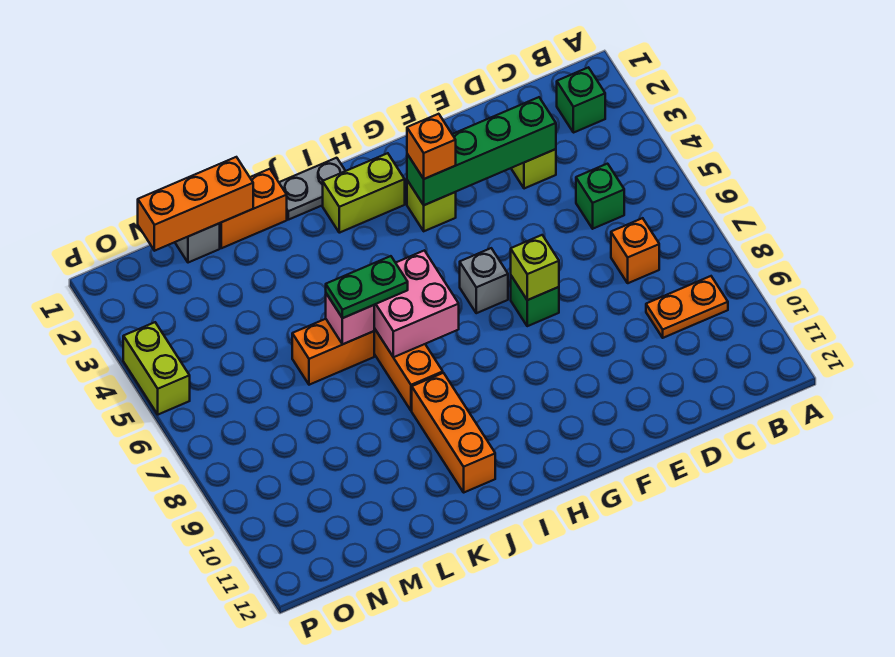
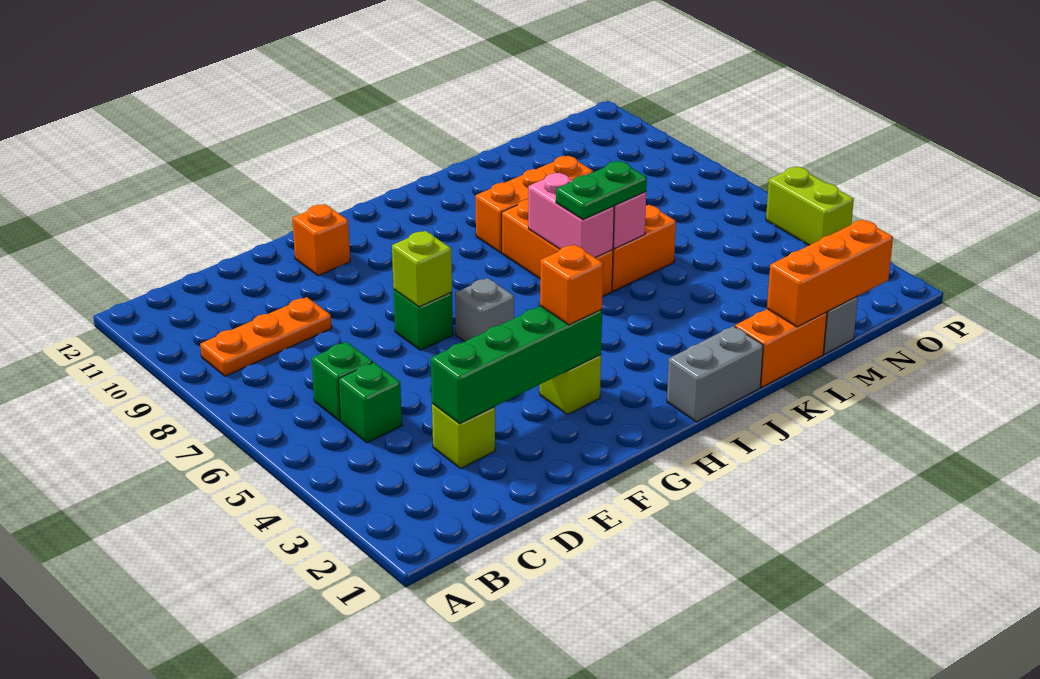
green brick B2 level 1 -> green brick C6 level 1
orange plate B9:C9 level 1 -> orange plate B9:D9 level 1
orange brick C7 level 1 -> orange brick F11 level 1
lime brick H2:I2 level 1 -> none
grey plate I1:J1 level 1 -> grey brick I1:J1 level 1
pink brick I6:J7 level 2 -> pink brick J6:J7 level 2
orange brick J9:J11 level 1 -> orange brick J9:L9 level 1

